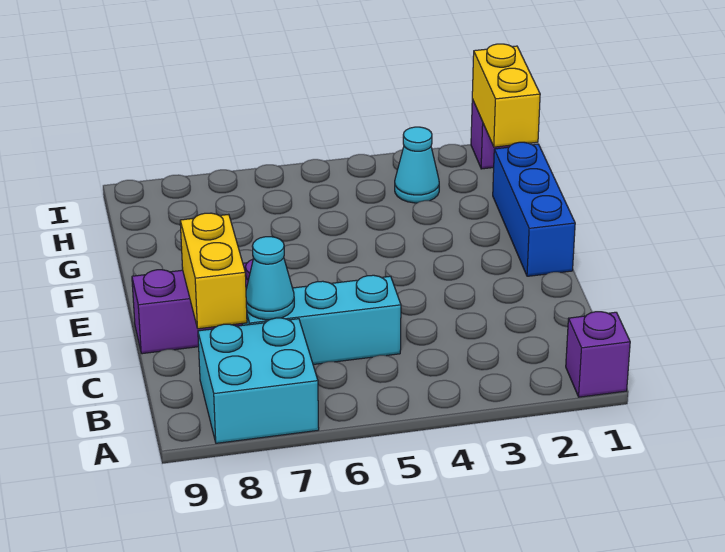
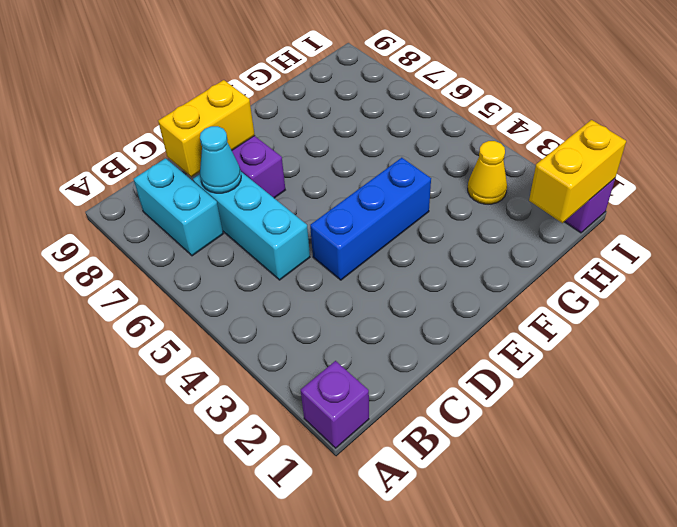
cyan brick A7:B8 level 1 -> cyan brick B7:B8 level 1
blue brick E1:G1 level 1 -> blue brick D4:F4 level 1
cyan cone H3 level 1 -> yellow cone H3 level 1

